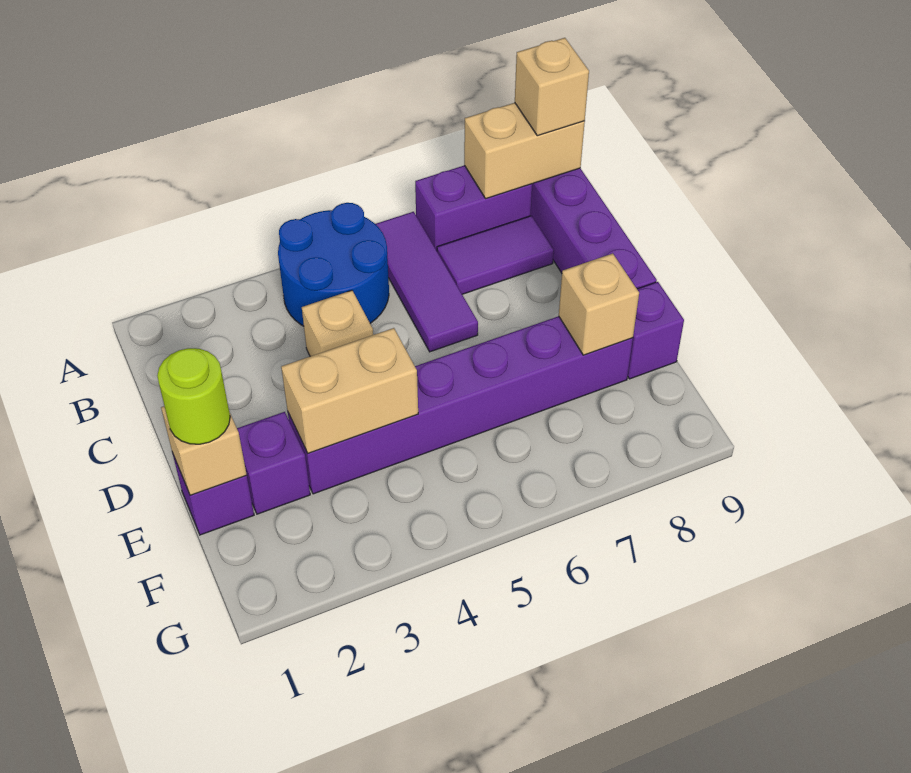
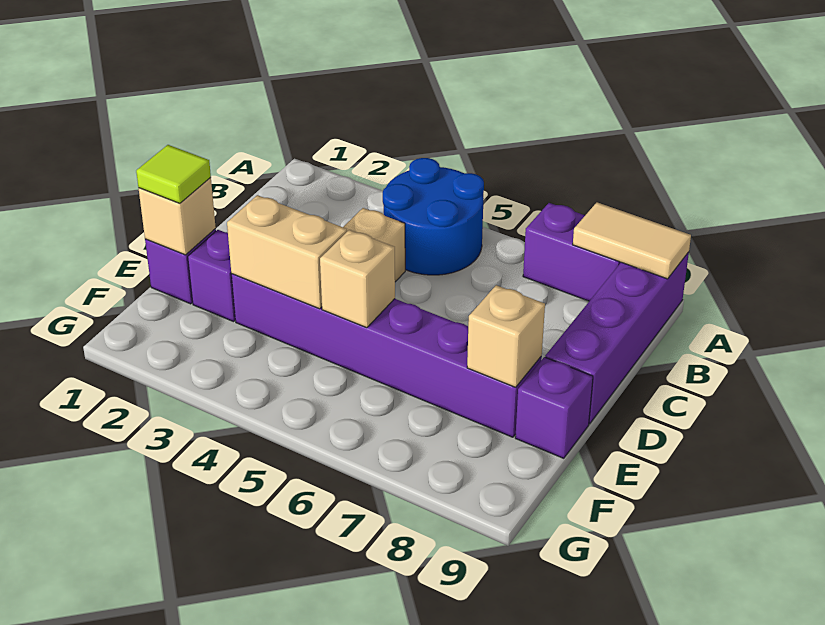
purple tile A6:C6 level 1 -> none
tan brick A8:A9 level 2 -> tan tile A8:A9 level 2
tan brick A9 level 3 -> tan brick E5 level 2
purple tile B7:B8 level 1 -> none
lime round brick E1 level 3 -> lime tile E1 level 3

